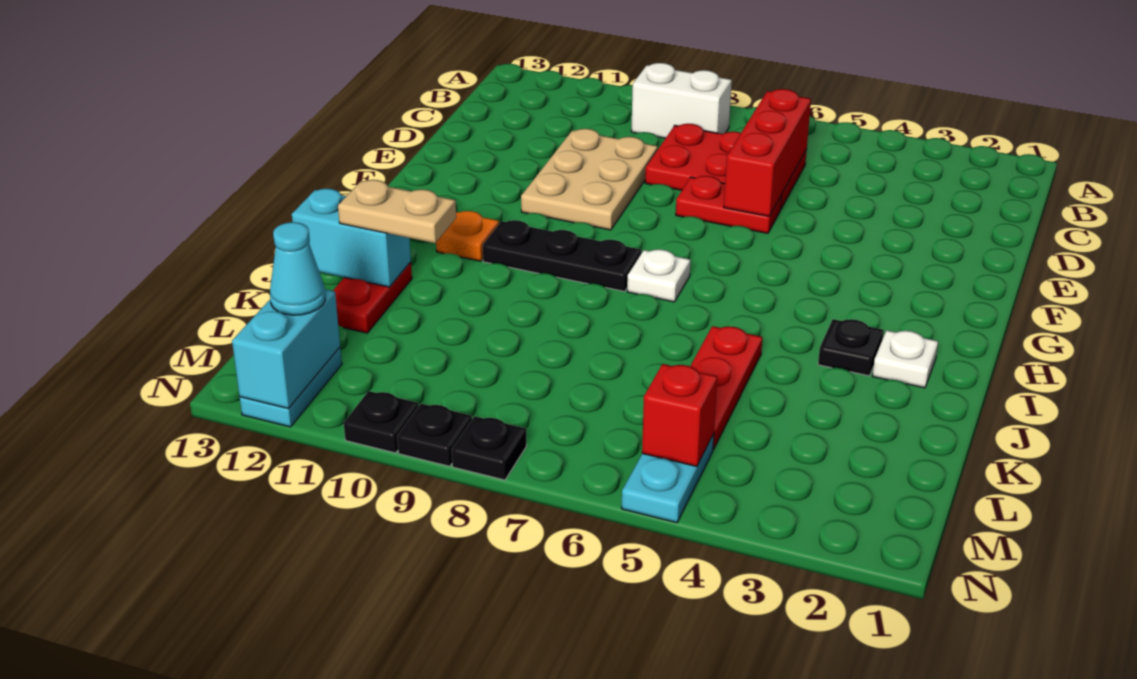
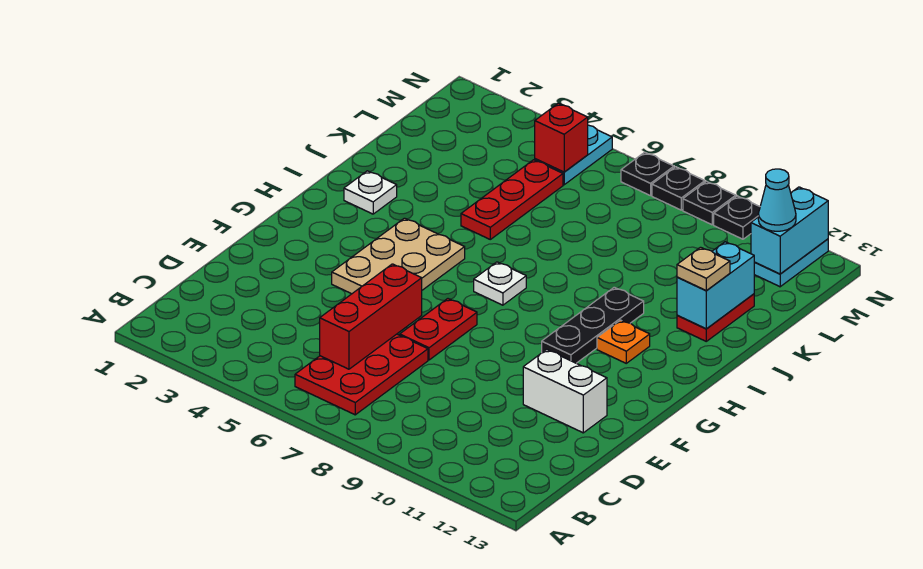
white brick B8:B9 level 1 -> white brick E11:E12 level 1
red plate C6:D8 level 1 -> red plate B6:D7 level 1
tan plate D9:F10 level 1 -> tan plate F4:H5 level 1
red plate E6:E7 level 1 -> red plate E7:F7 level 1
black plate H8:H10 level 1 -> black plate G10:I10 level 1
black plate I3 level 1 -> black plate N7 level 1
tan plate J11:J12 level 3 -> tan plate J12 level 3
cyan brick J12:J13 level 2 -> cyan brick J12:K12 level 2

